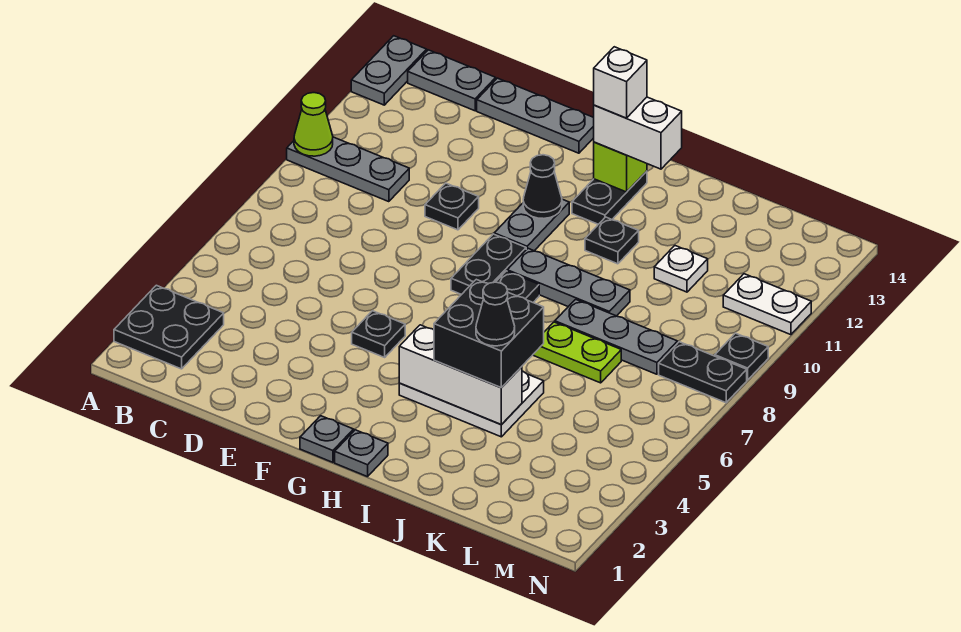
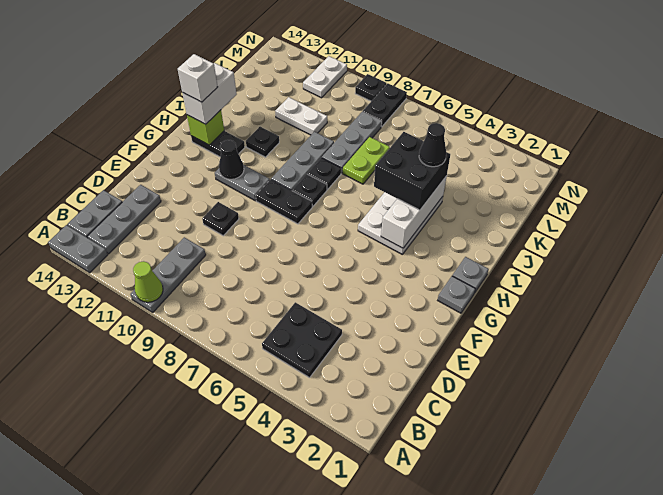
black plate A2:B3 level 1 -> black plate B4:C5 level 1
grey plate D14:F14 level 1 -> grey plate B13:D13 level 1
black plate F5 level 1 -> black plate I8 level 1
white plate K11 level 1 -> white plate K10:K11 level 1

